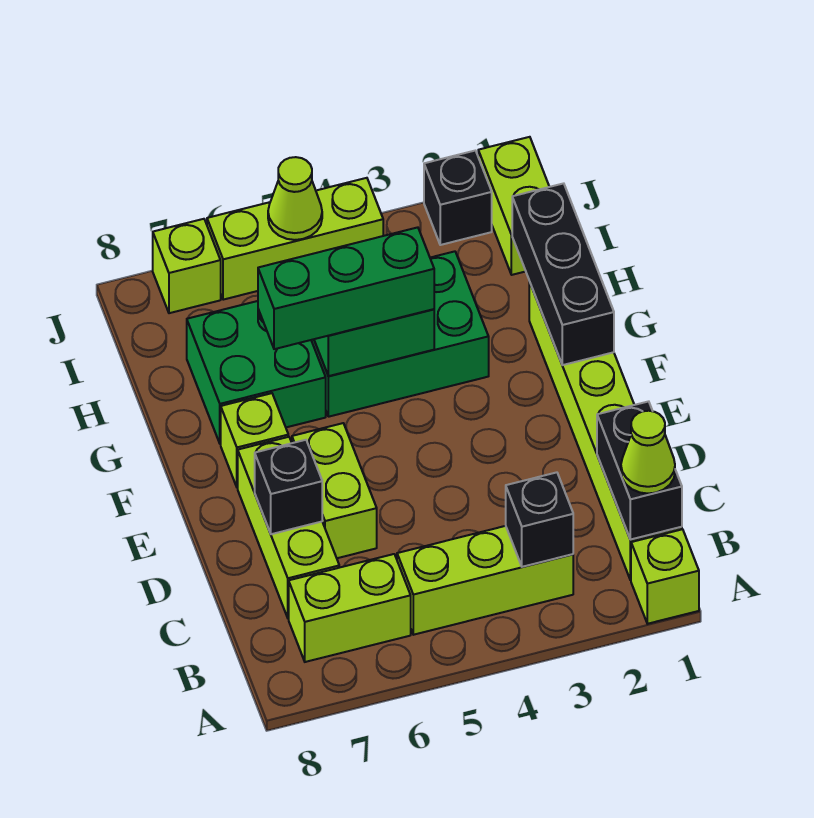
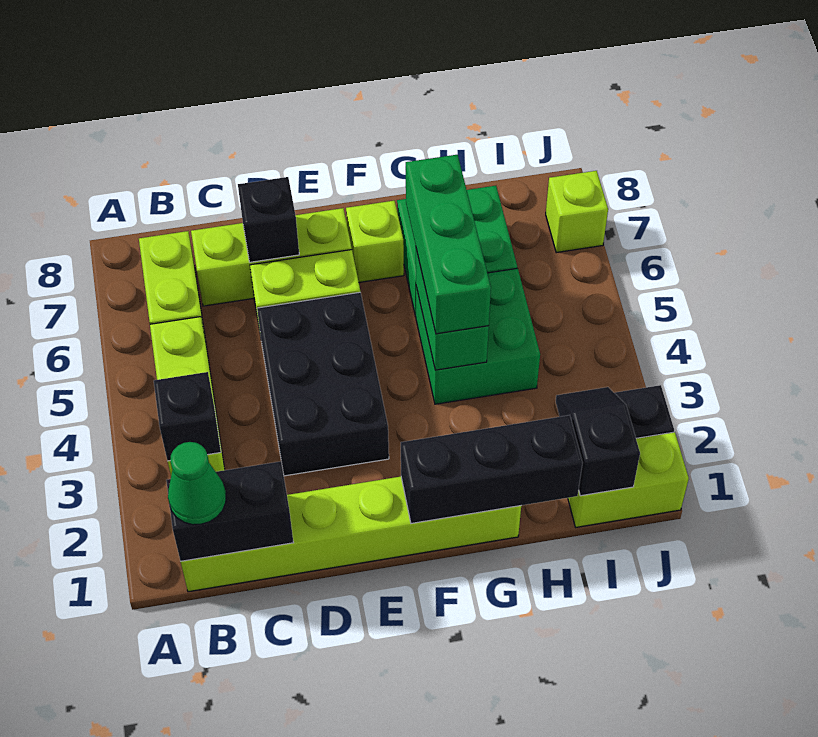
lime brick A1 level 1 -> none
lime cone B1 level 3 -> green cone B1 level 3
none -> black brick D3:E5 level 1
green brick G3:H5 level 1 -> green brick G4:H5 level 1
none -> black slope I1:I2 level 2 top 1
lime brick J4:J6 level 1 -> none
lime cone J5 level 2 -> none

